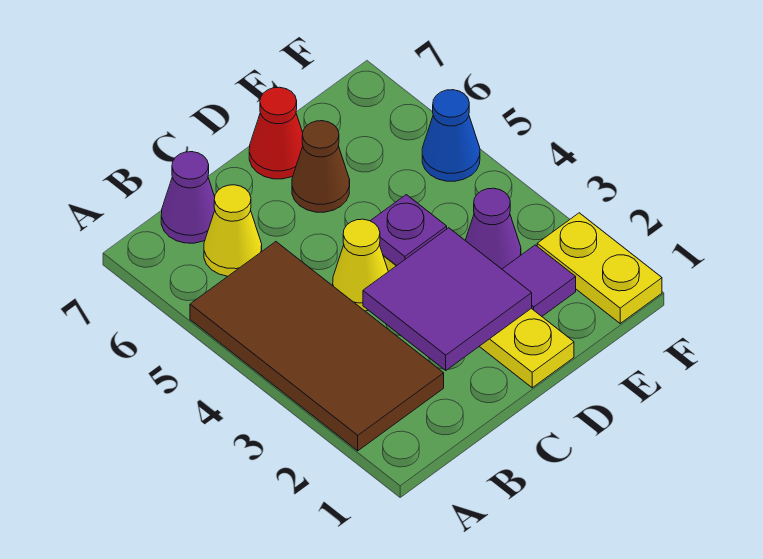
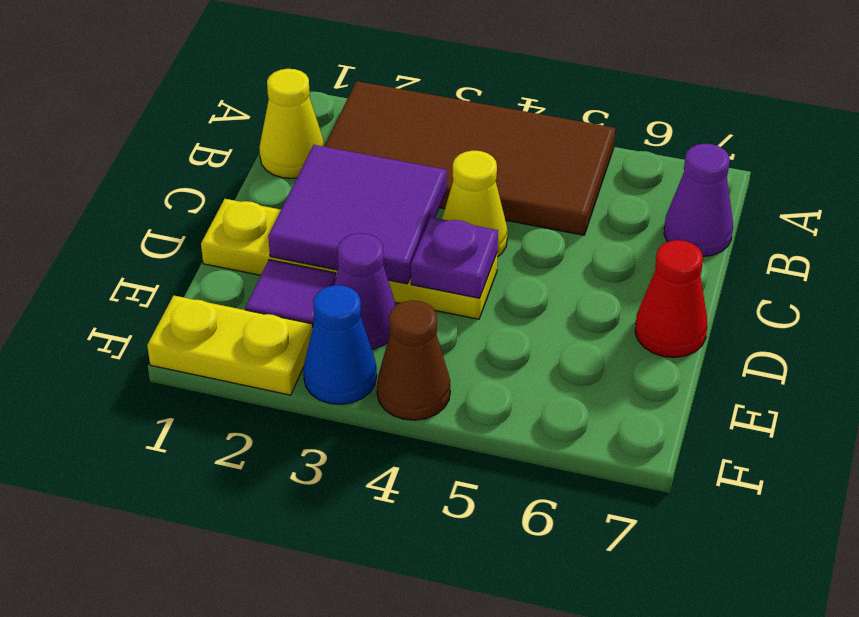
yellow cone B6 level 1 -> yellow cone B1 level 1
brown cone D6 level 1 -> brown cone F4 level 1
blue cone F5 level 1 -> blue cone F3 level 1

